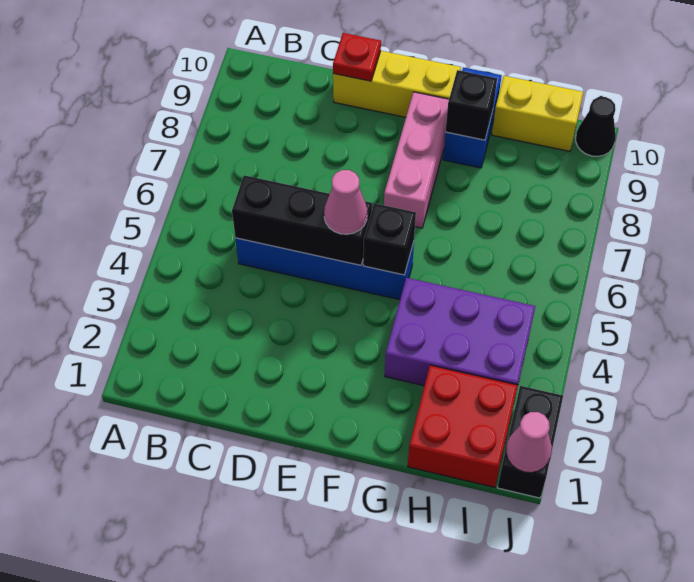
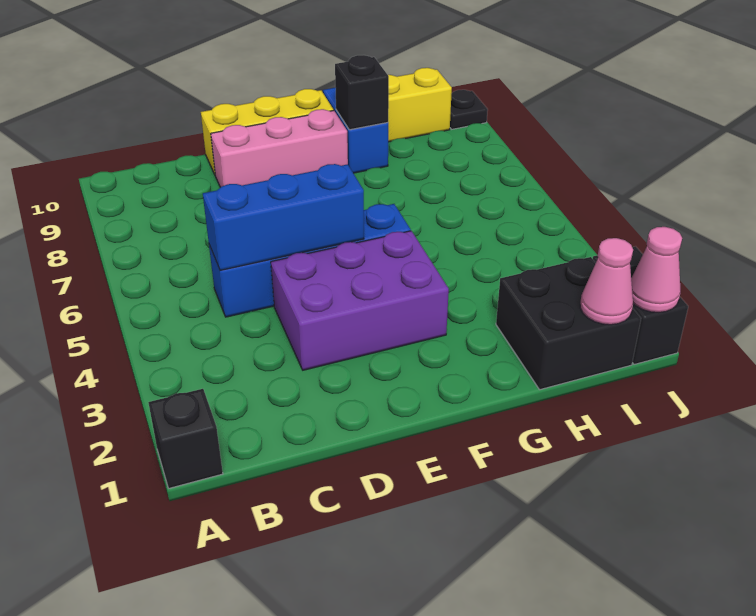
black brick C5:E5 level 2 -> blue brick C5:E5 level 2
red plate D10 level 2 -> none
pink cone E5 level 3 -> pink cone I1 level 2
black brick F5 level 2 -> black brick A1 level 1
pink brick F7:F9 level 1 -> pink brick D9:F9 level 1
purple brick G3:I4 level 1 -> purple brick D3:F4 level 1
red brick H1:I2 level 1 -> black brick H1:I2 level 1
black cone J10 level 1 -> black plate J10 level 1

